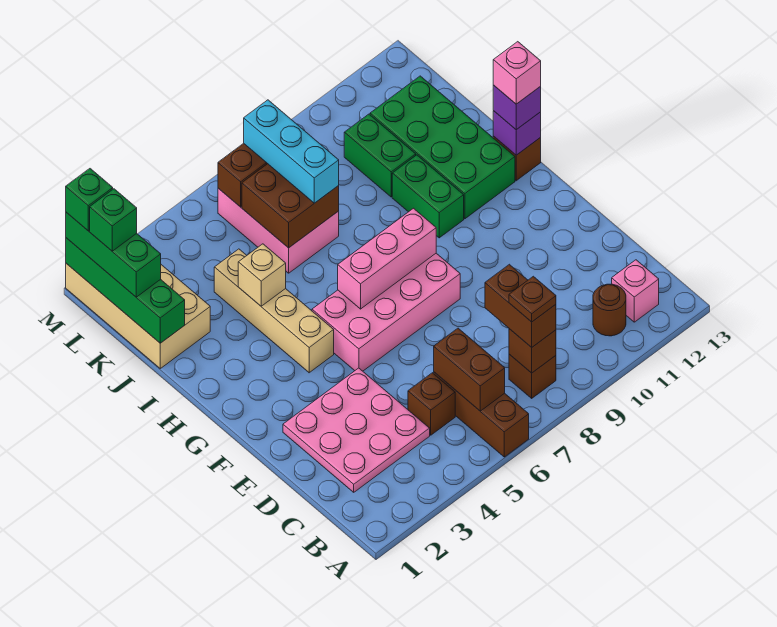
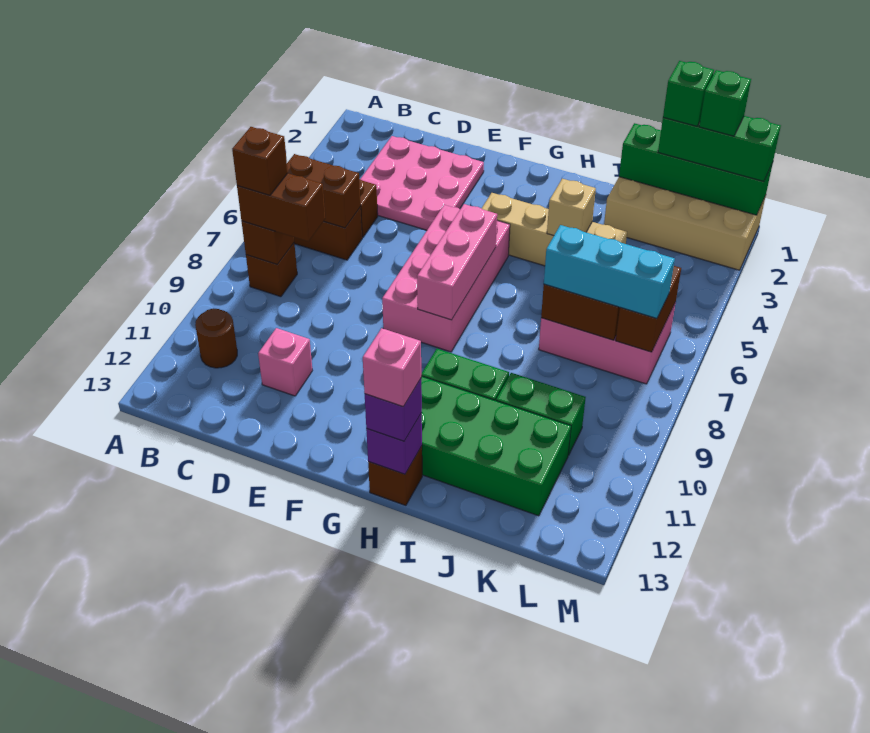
brown plate B8 level 4 -> brown brick B8 level 4
pink brick B12 level 1 -> pink brick D11 level 1
green brick M1 level 4 -> green brick K1 level 4

